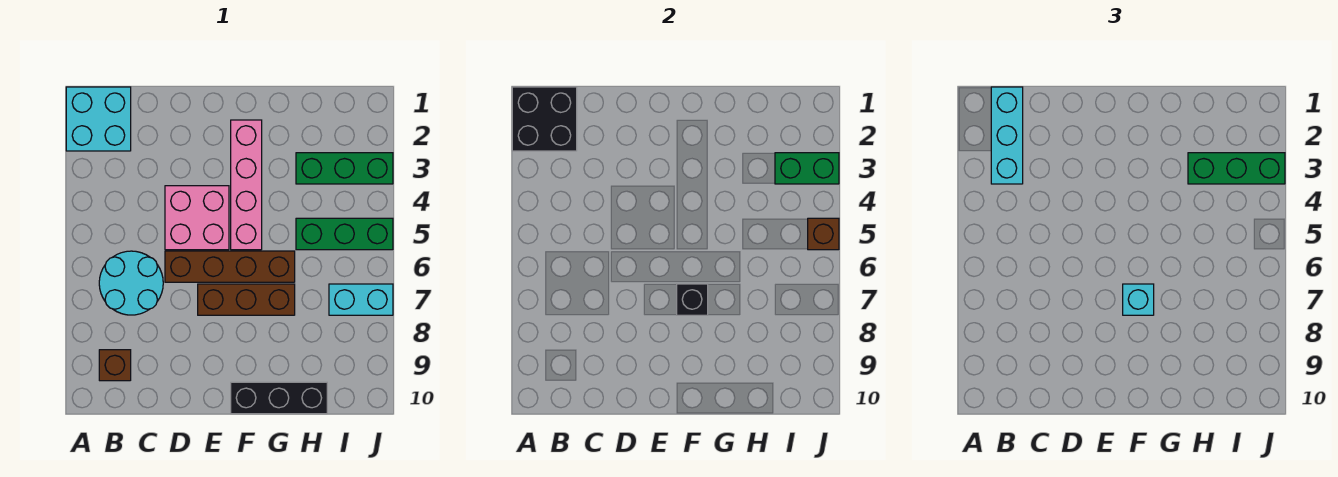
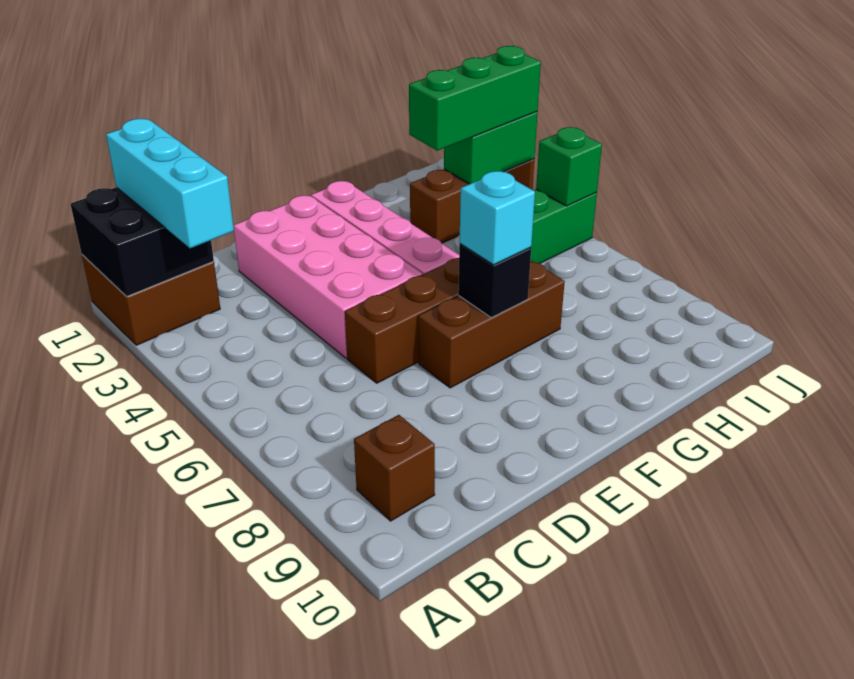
cyan brick A1:B2 level 1 -> brown brick A1:B2 level 1
cyan round brick B6:C7 level 1 -> none
pink brick D4:E5 level 1 -> pink brick D2:E5 level 1
black brick F10:H10 level 1 -> none
green brick H3:J3 level 1 -> brown brick H3:J3 level 1
cyan brick I7:J7 level 1 -> none
brown brick J5 level 2 -> green brick J5 level 2

